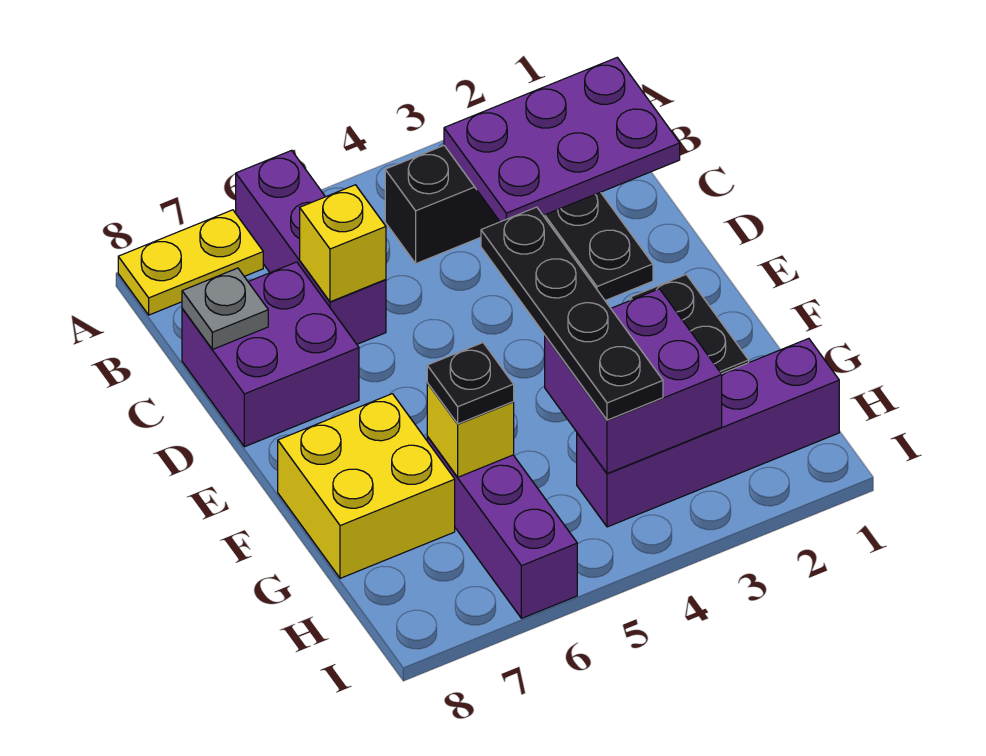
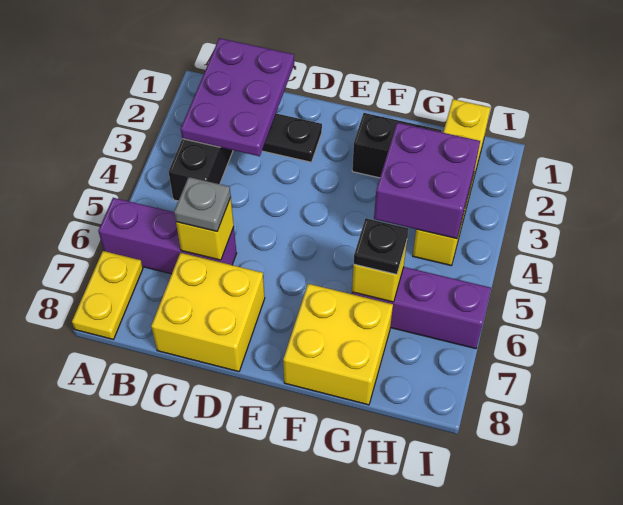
purple brick C7:D8 level 1 -> yellow brick C7:D8 level 1
grey plate C8 level 2 -> grey plate C6 level 3
black plate E4:H4 level 3 -> none
purple brick H1:H4 level 1 -> yellow brick H1:H4 level 1

